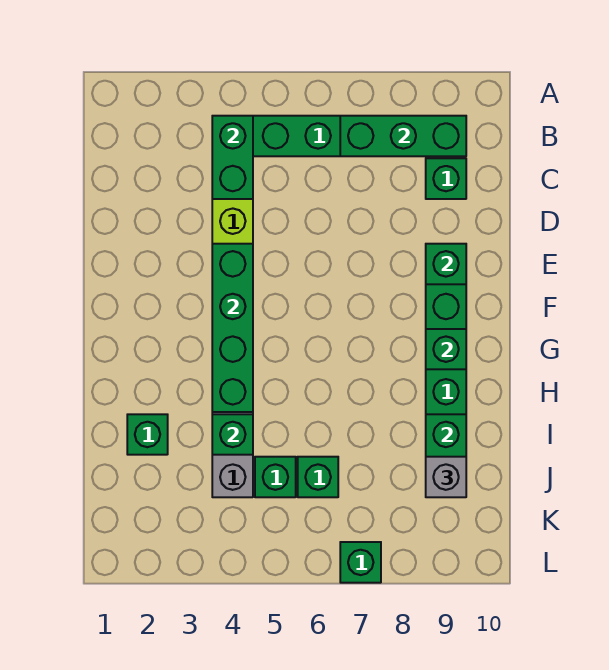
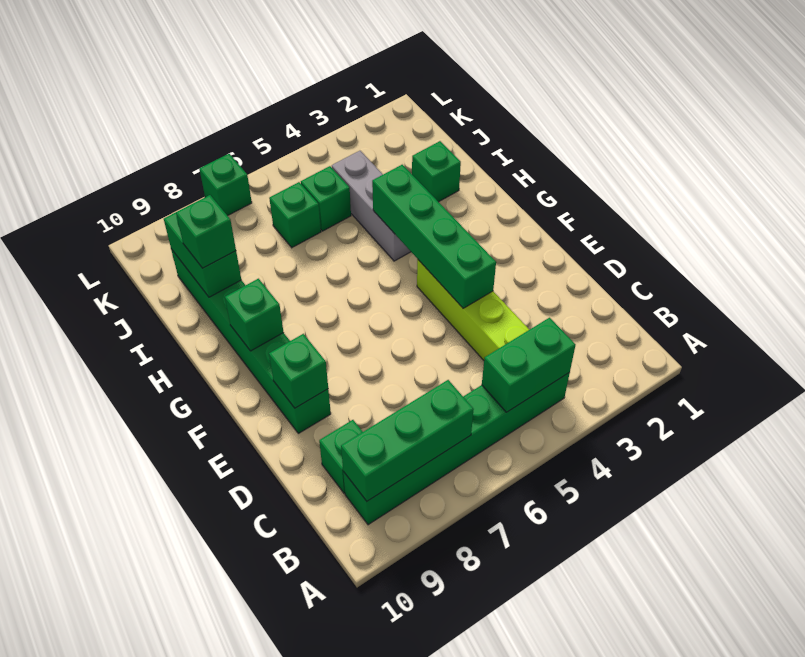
green brick B4:C4 level 2 -> green brick B4:B5 level 2
green brick I4 level 2 -> green brick I9 level 3
grey brick J9 level 3 -> none

